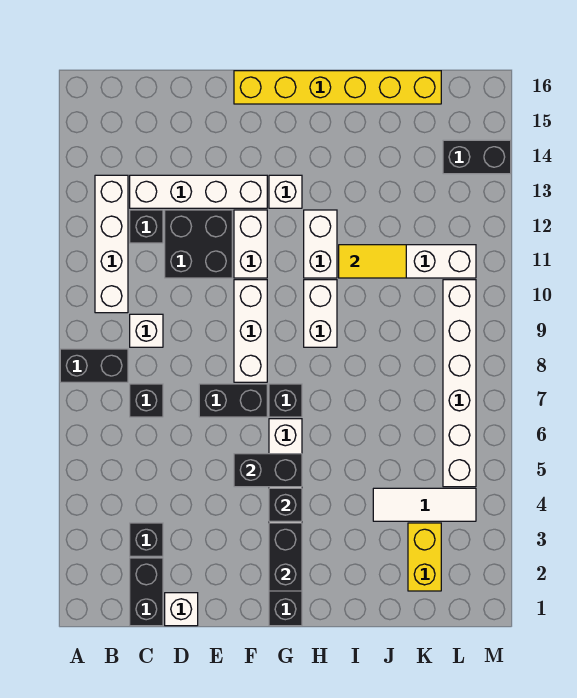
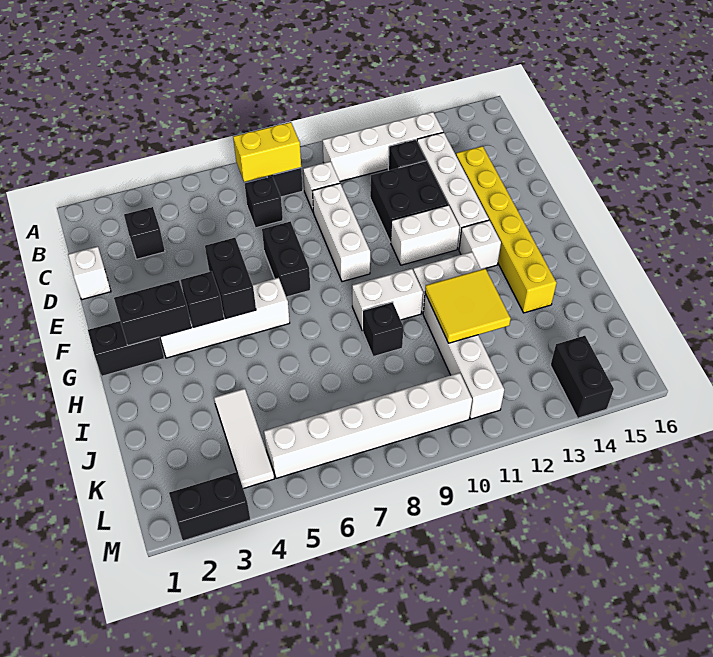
black brick C1:C2 level 1 -> black brick M2:M3 level 1
white brick F8:F10 level 1 -> white brick D9:F9 level 1
yellow brick F16:K16 level 1 -> yellow brick D14:I14 level 1
black brick G7 level 1 -> black brick I9 level 1
yellow tile I11:J11 level 2 -> yellow tile I11:J12 level 2
yellow brick K2:K3 level 1 -> yellow brick B7:B8 level 2

